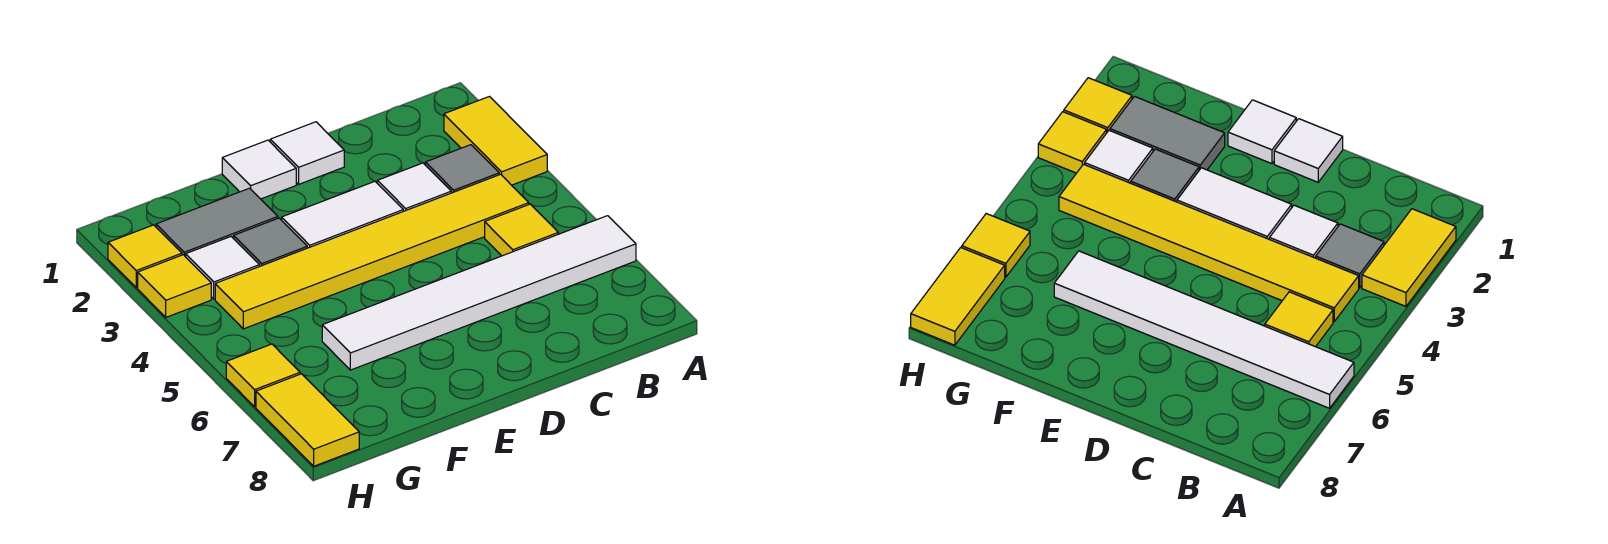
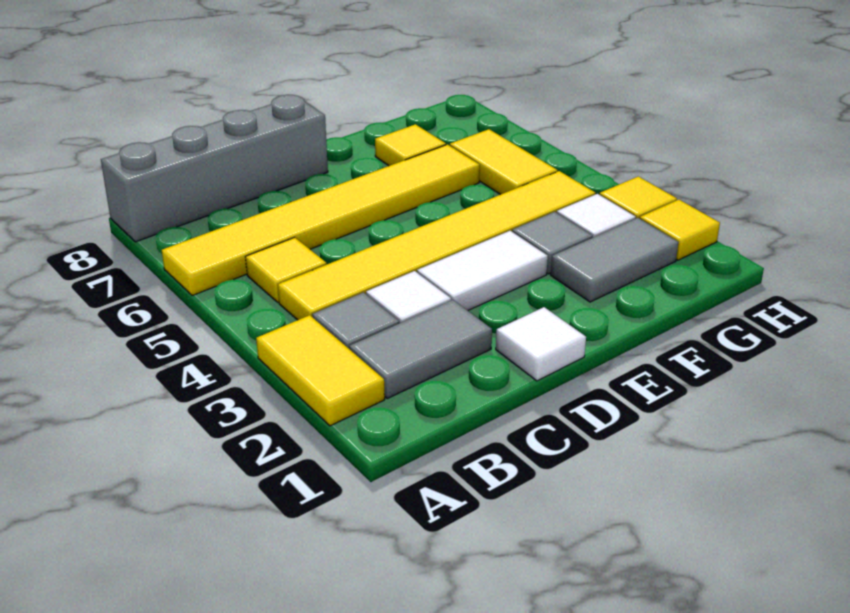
white tile A6:F6 level 1 -> yellow tile A6:F6 level 1
none -> grey brick A8:D8 level 1
none -> grey tile B2:C2 level 1
white tile E1 level 1 -> none
yellow tile H6 level 1 -> yellow tile F7 level 1
yellow tile H7:H8 level 1 -> yellow tile G5:G6 level 1

